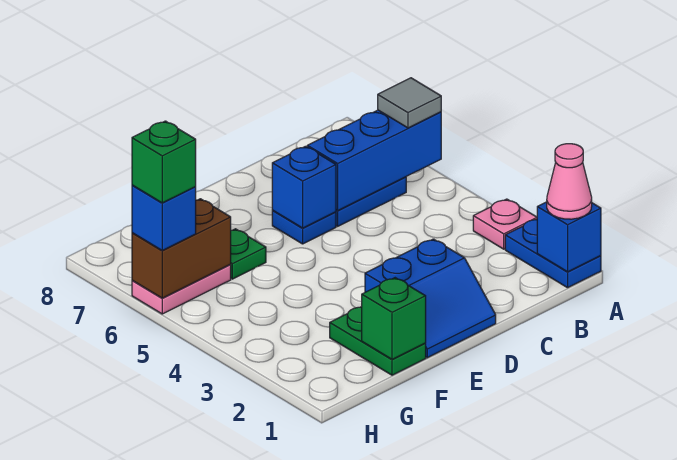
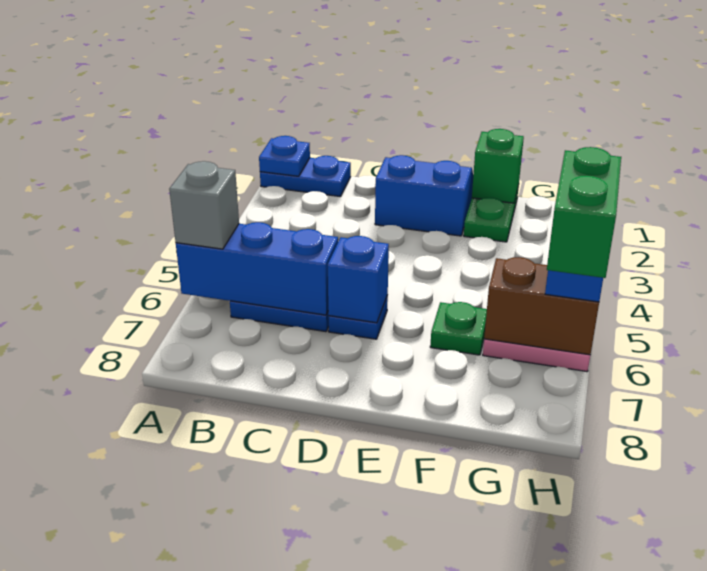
blue plate A1:A2 level 1 -> blue plate A1:B1 level 1
blue brick A1 level 2 -> blue plate A1 level 2
pink cone A1 level 3 -> none
pink plate A3 level 1 -> none
grey tile A6 level 3 -> grey brick A6 level 3
green brick H6 level 4 -> green brick H6:H7 level 4

